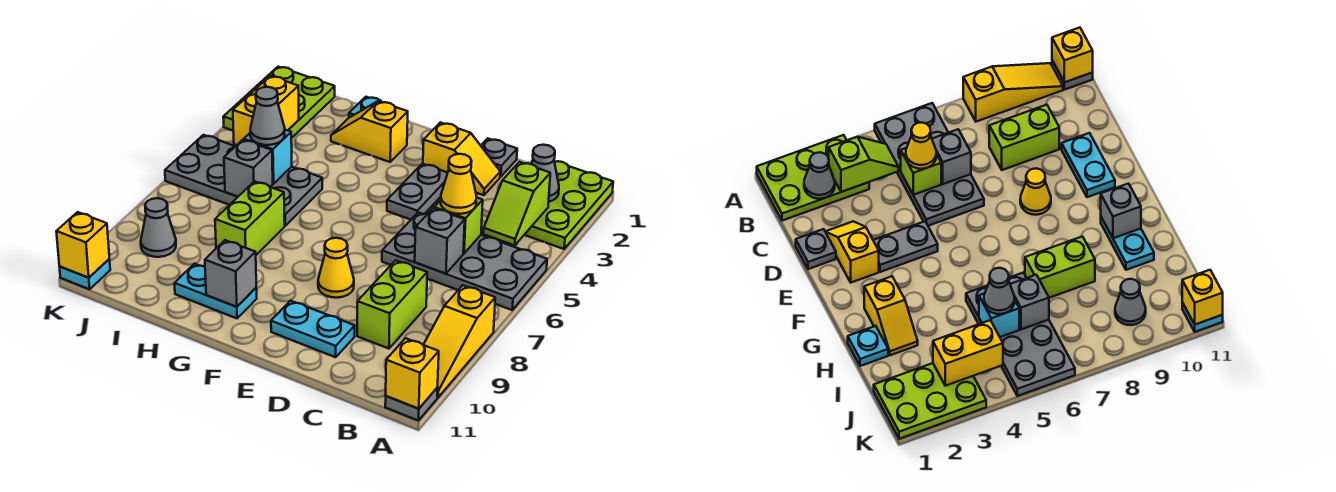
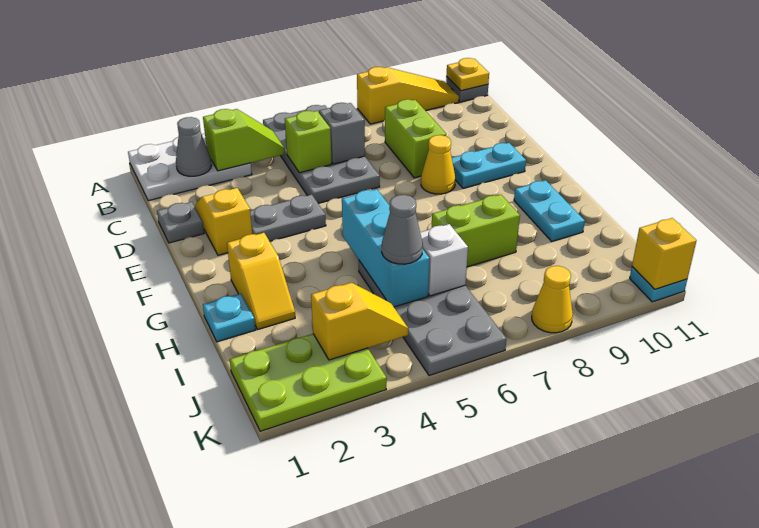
lime plate A1:B3 level 1 -> white plate A1:B3 level 1
yellow brick A11 level 2 -> yellow plate A11 level 2
yellow cone C5 level 3 -> yellow cone K8 level 1
lime brick C8:C9 level 1 -> lime brick C8:D8 level 1
cyan plate D10:E10 level 1 -> cyan plate E9:E10 level 1
grey brick G10 level 2 -> none
cyan brick I5 level 2 -> cyan brick G5:I5 level 2
grey brick I6 level 2 -> white brick I6 level 2
yellow brick J3:J4 level 2 -> yellow slope J3:J4 level 2 top 3
grey cone J9 level 1 -> none

